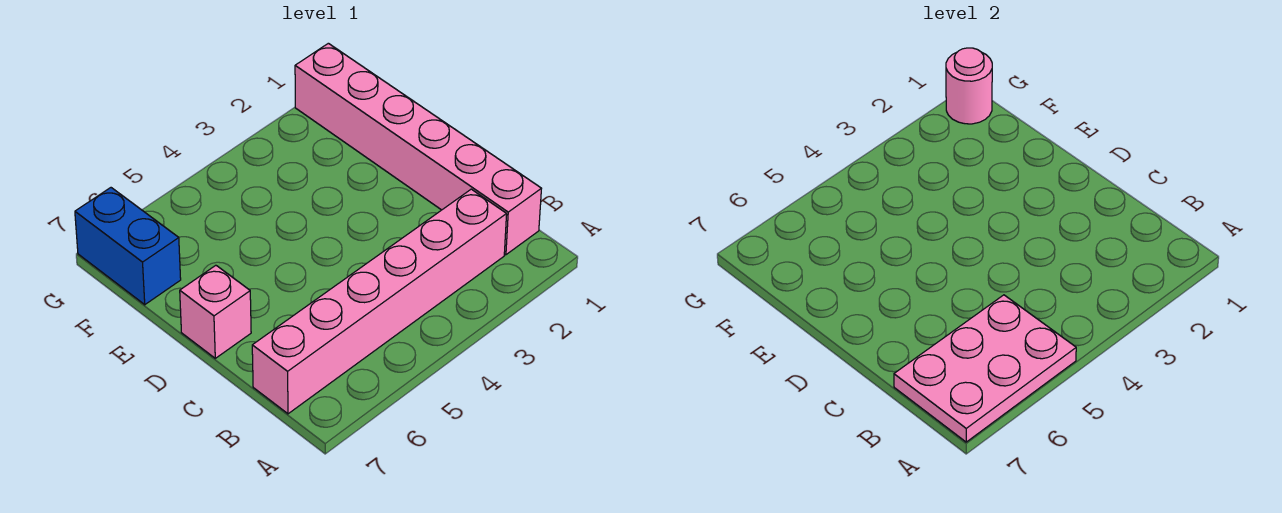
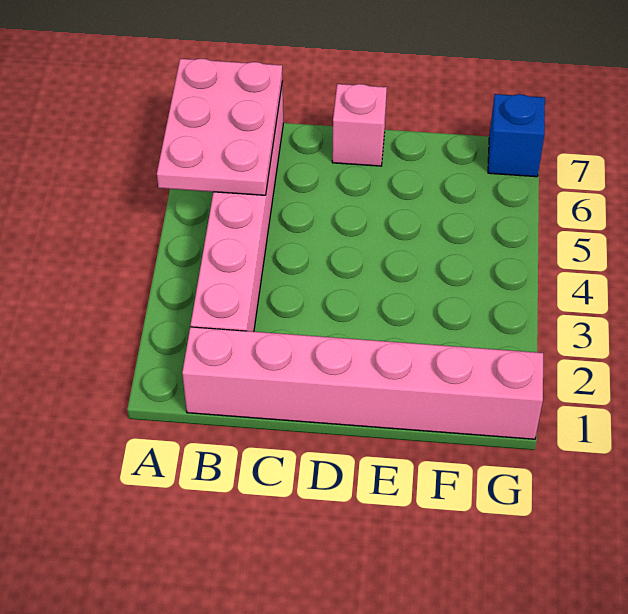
blue brick F7:G7 level 1 -> blue brick G7 level 1
pink round brick G1 level 2 -> none

